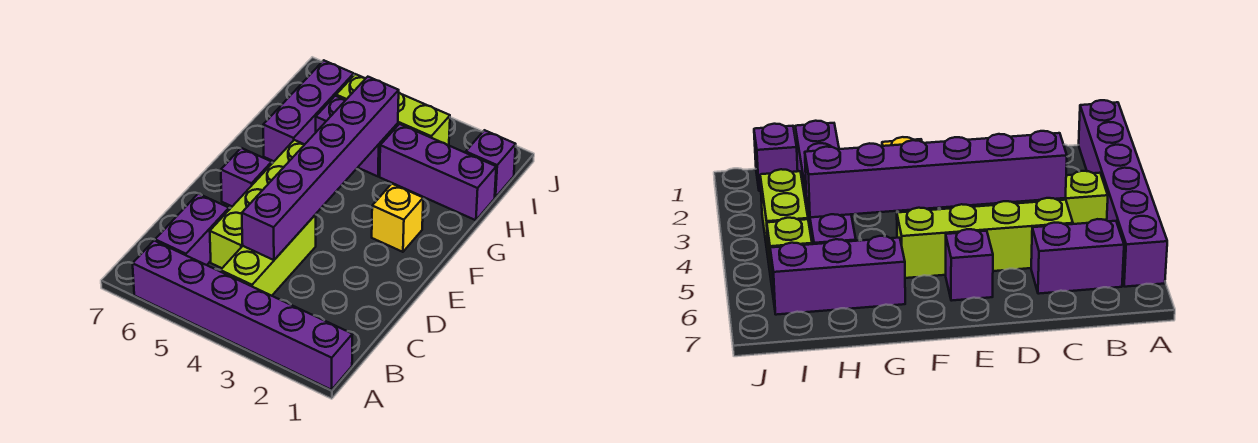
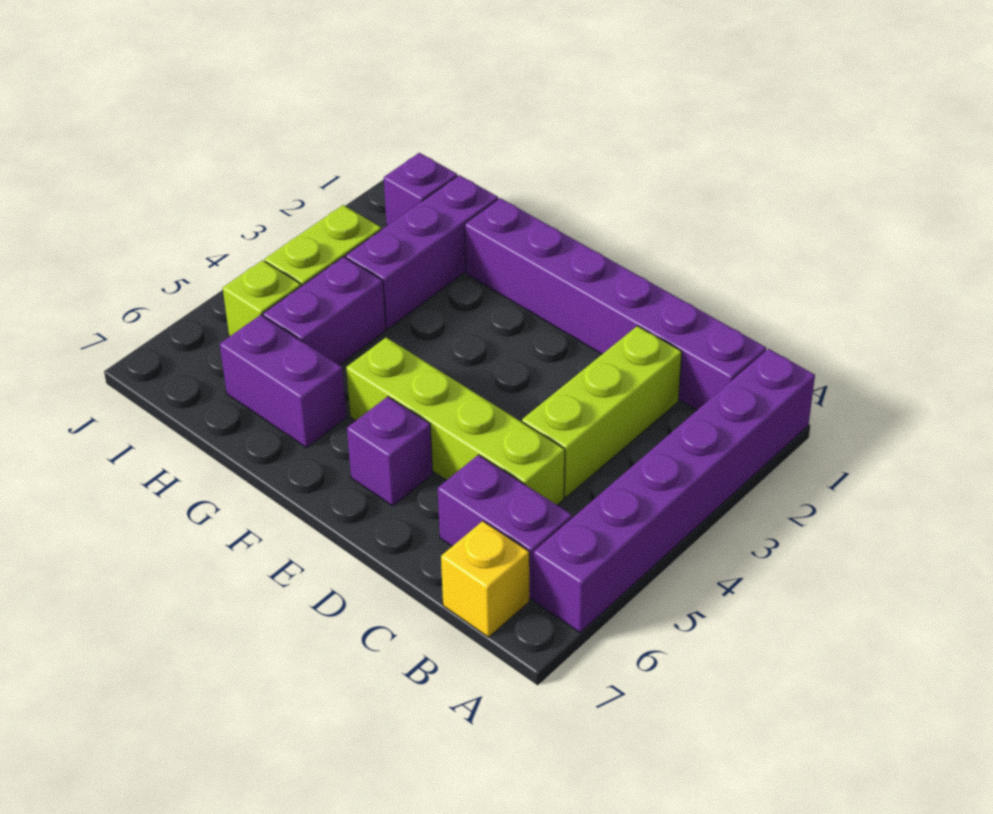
lime brick B4:D4 level 1 -> lime brick C2:C4 level 1
purple brick C4:H4 level 2 -> purple brick B1:G1 level 1
yellow brick F2 level 1 -> yellow brick B7 level 1
purple brick G6:I6 level 1 -> purple brick G6:H6 level 1

